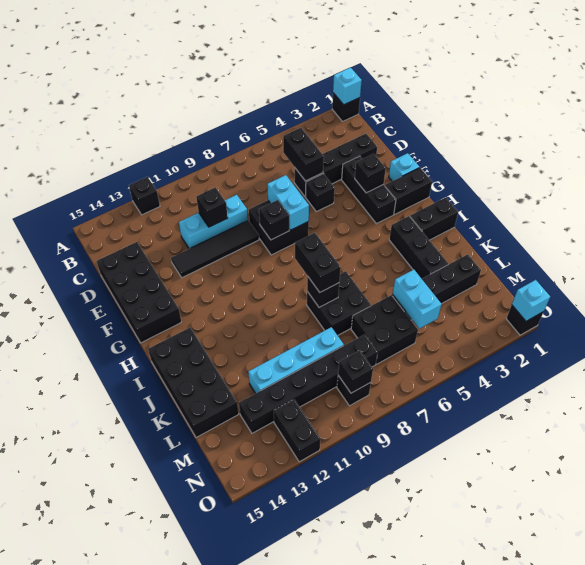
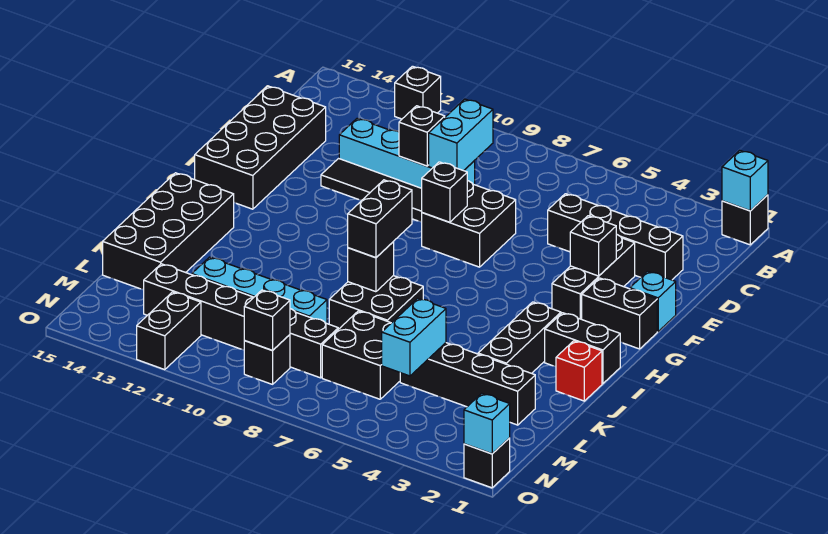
black brick C5:D5 level 2 -> none
cyan brick D9:D11 level 1 -> cyan brick D9:D12 level 1
black brick E5 level 1 -> none
cyan brick E7:F7 level 2 -> cyan brick C9:D9 level 2
none -> red brick J1 level 1

